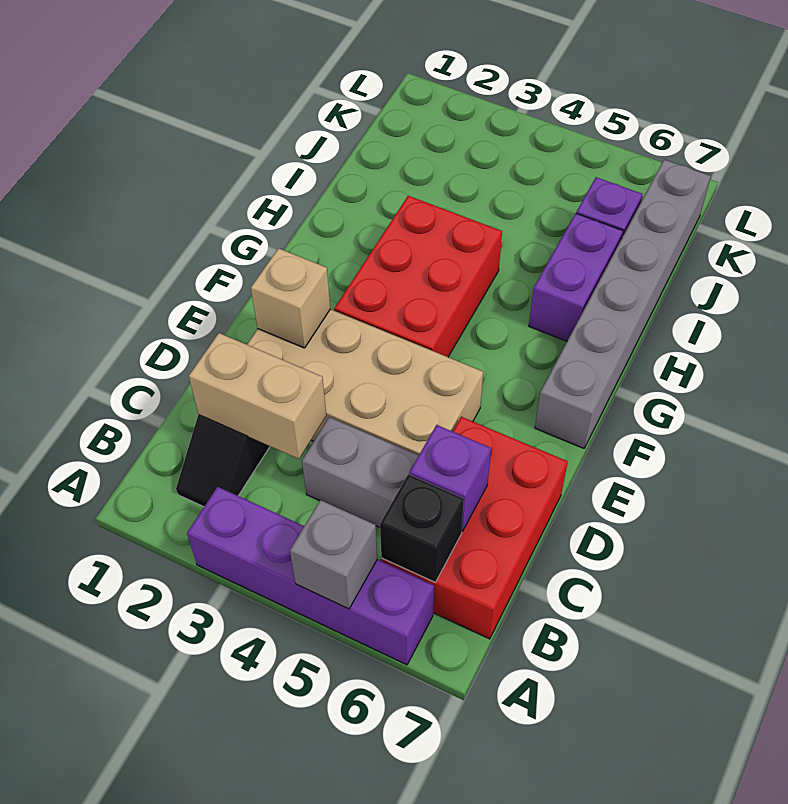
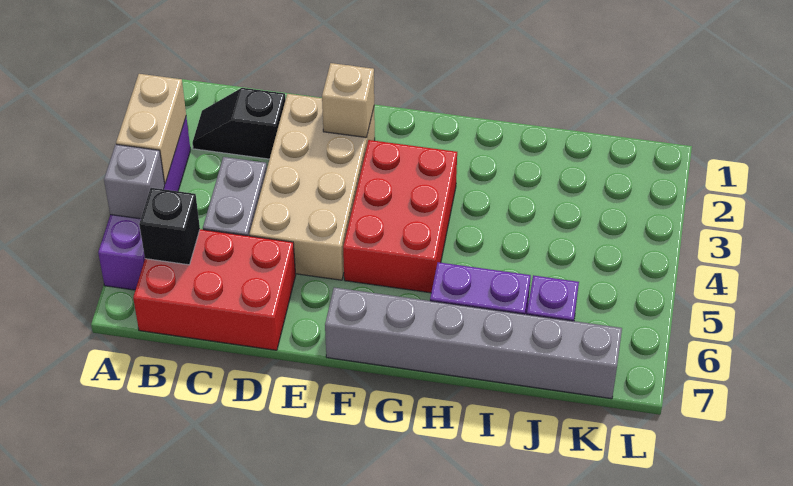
tan brick C2:C3 level 2 -> tan brick A3:A4 level 2
purple brick C6 level 2 -> none
red brick F3:H4 level 1 -> red brick F3:G5 level 1

